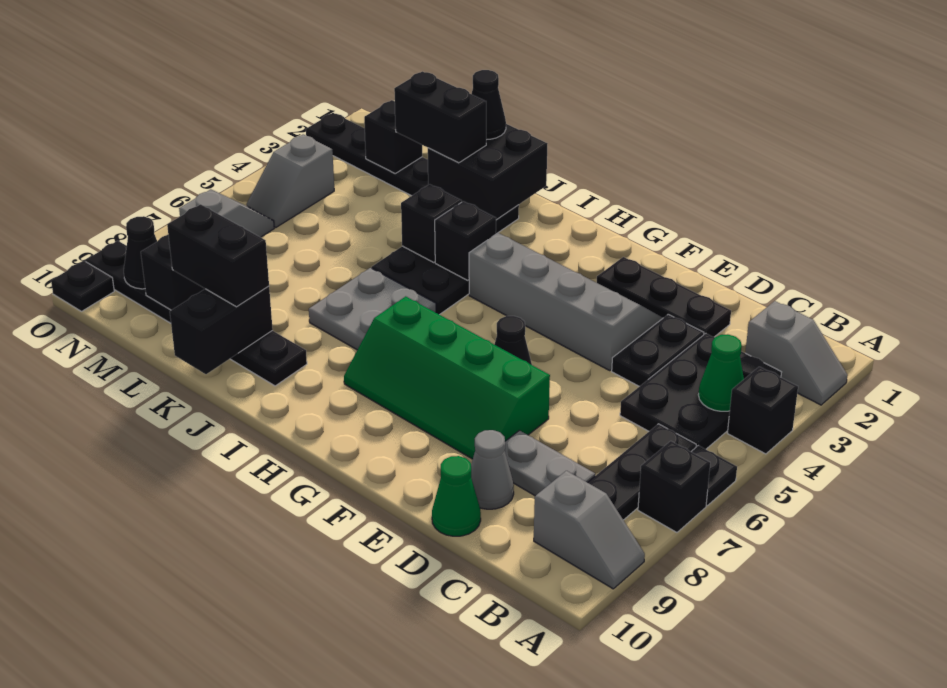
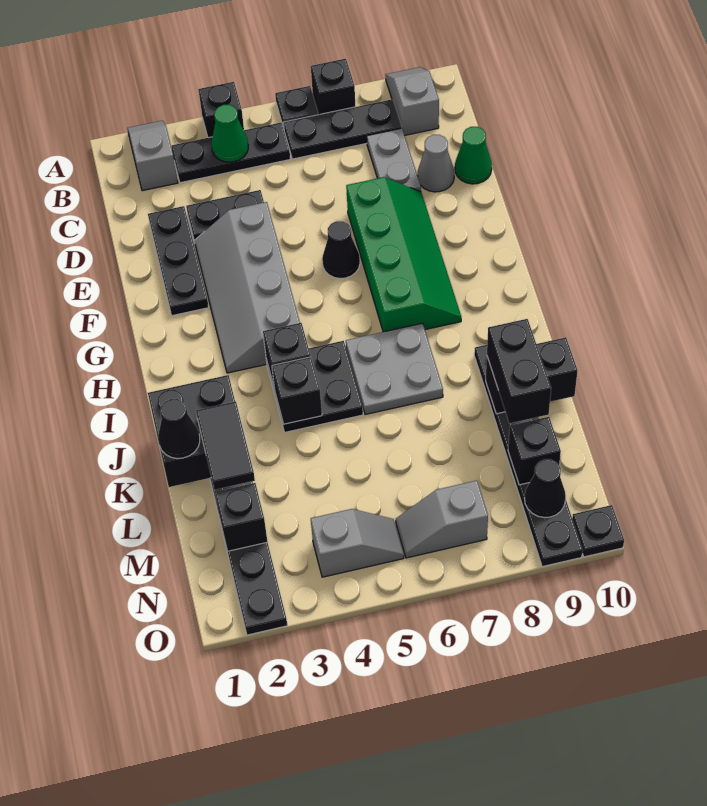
black plate B3:C5 level 1 -> black plate B3:B5 level 1
black brick K2:L2 level 3 -> black tile K2:L2 level 3

